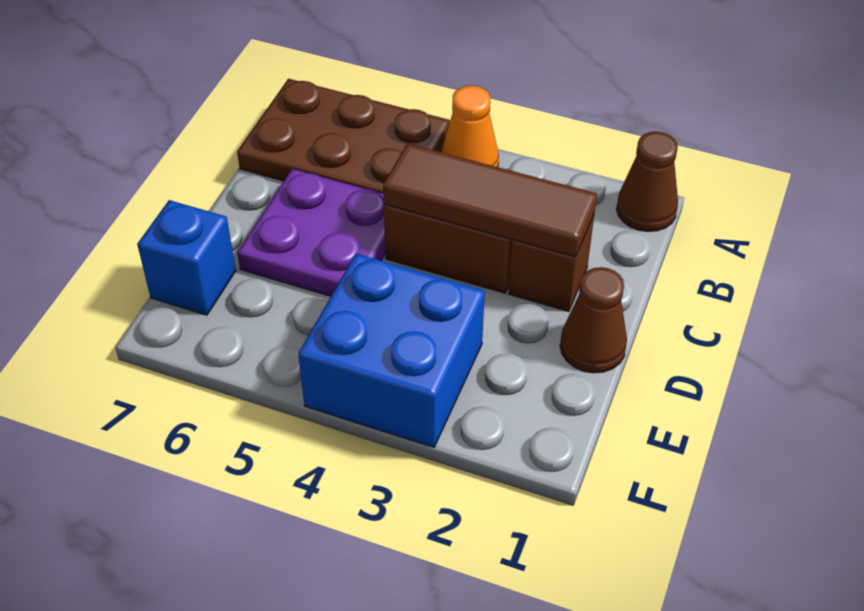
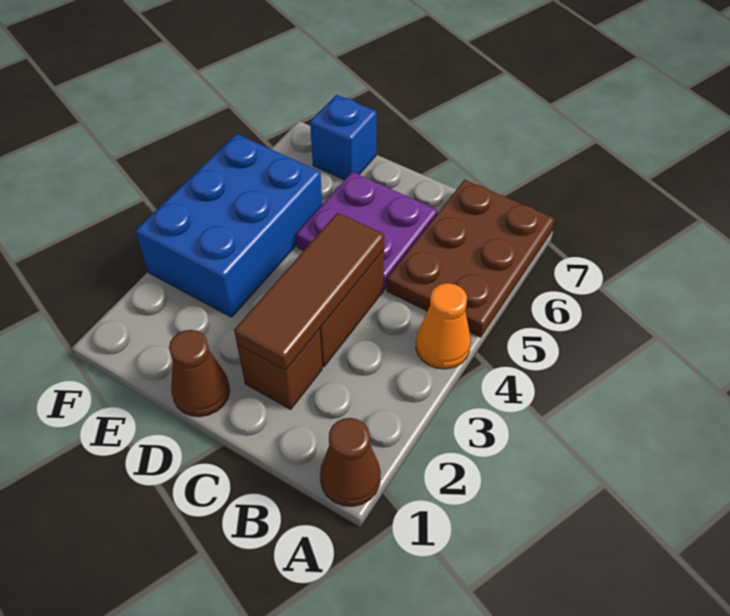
blue brick E3:F4 level 1 -> blue brick E3:F5 level 1

